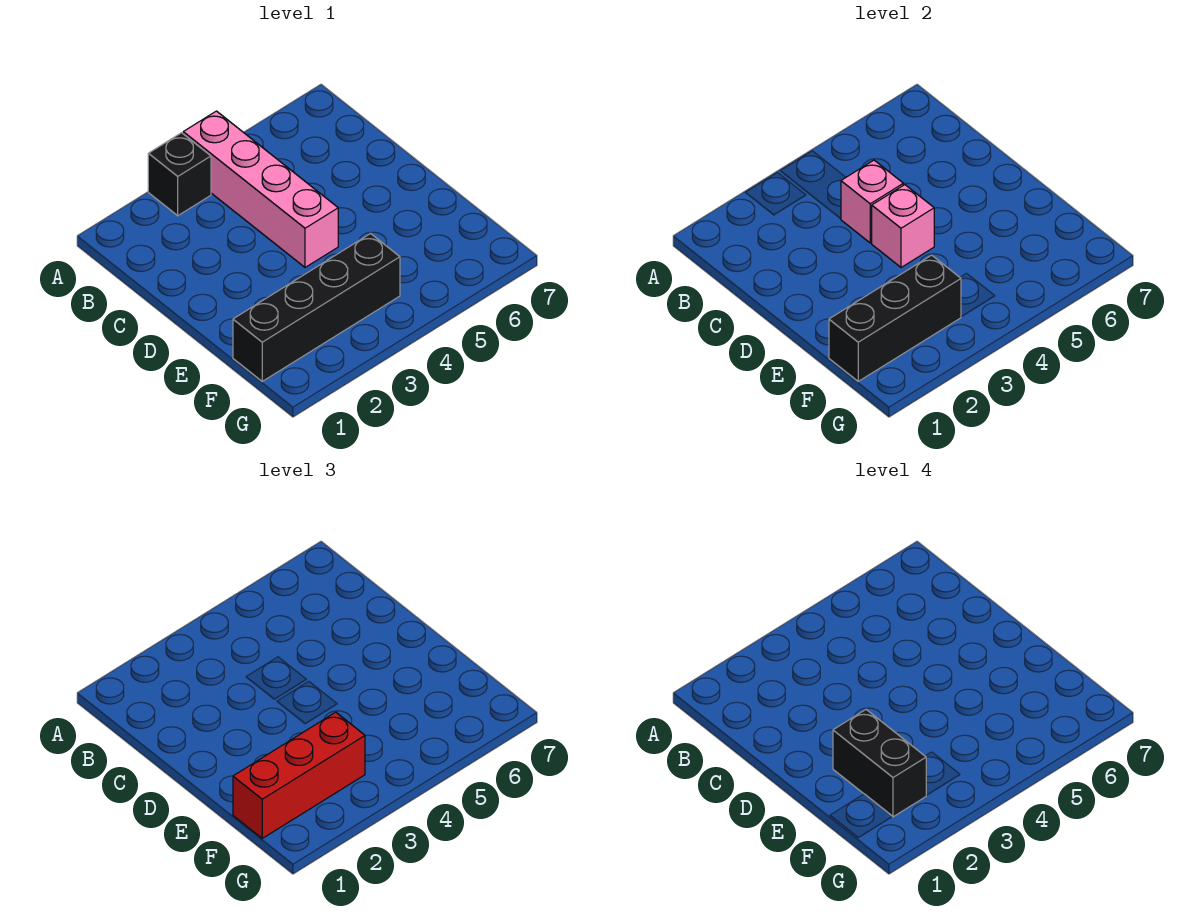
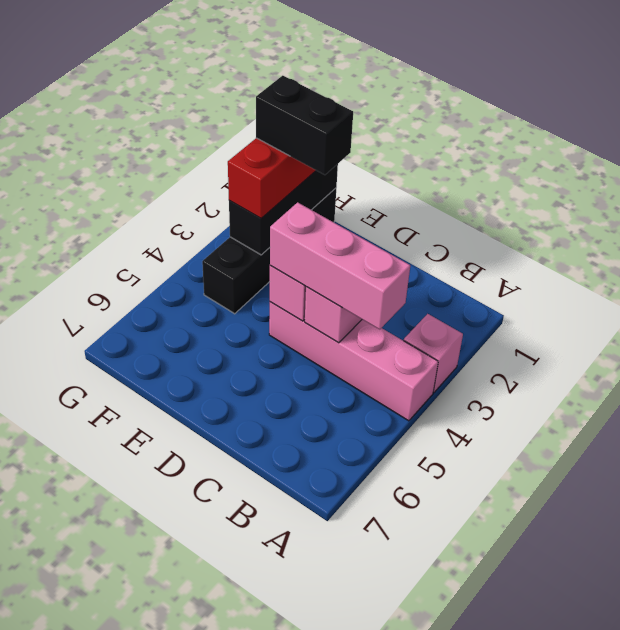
black brick A3 level 1 -> pink brick A3 level 1
none -> pink brick B4:D4 level 3

